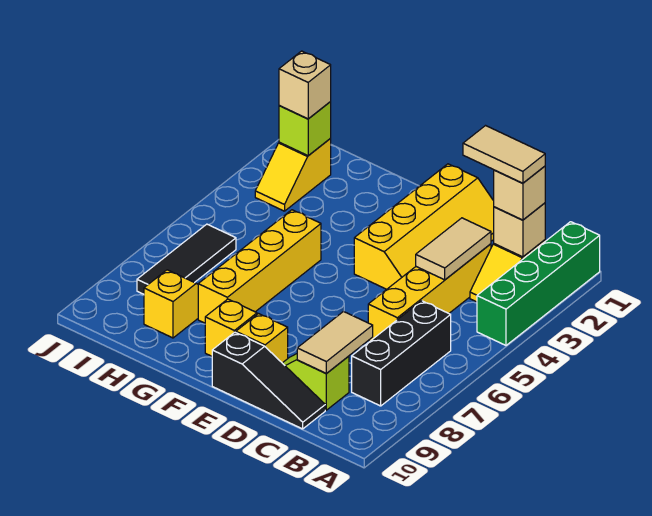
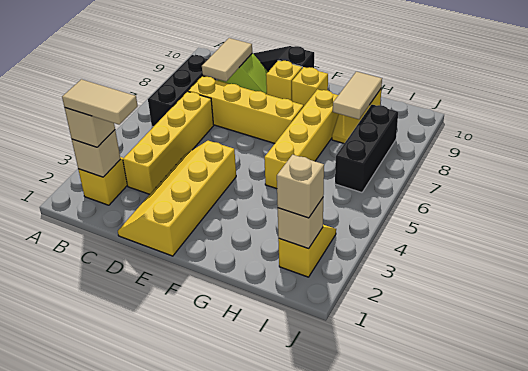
green brick A1:A4 level 1 -> none
tan tile C3:C4 level 2 -> tan tile H8:H9 level 2
none -> yellow brick C7:F7 level 1
lime brick I2 level 2 -> tan brick I2 level 2
black tile I6:I8 level 1 -> black brick I6:I8 level 1

